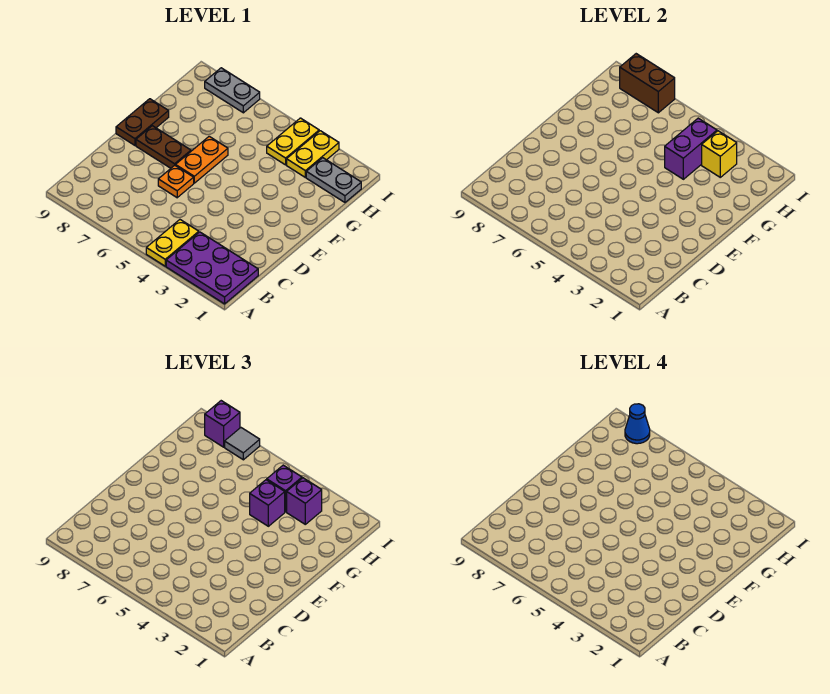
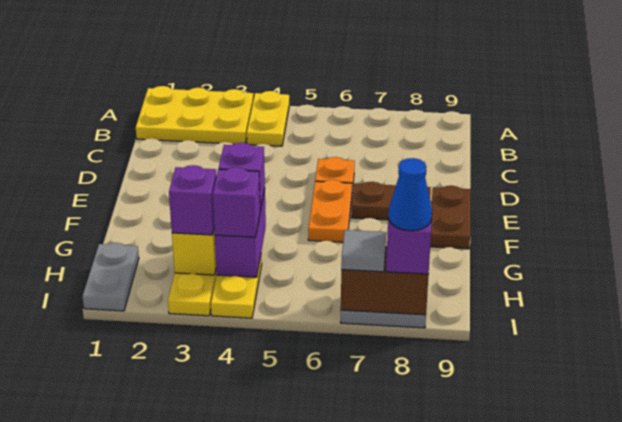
purple plate A1:B3 level 1 -> yellow plate A1:B3 level 1
grey plate H1:H2 level 1 -> grey plate H1:I1 level 1

